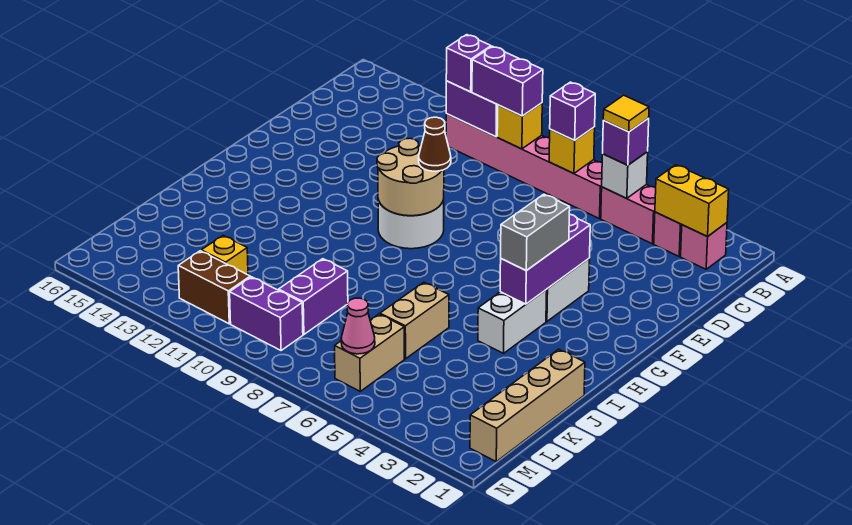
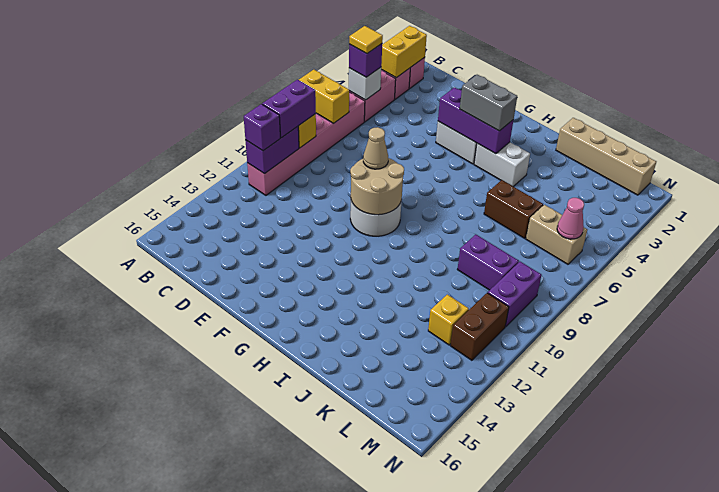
yellow brick B7 level 2 -> yellow brick A7:B7 level 2
purple brick B7 level 3 -> none
brown cone F9 level 3 -> tan cone F9 level 3
tan brick J6:K6 level 1 -> brown brick J6:K6 level 1

